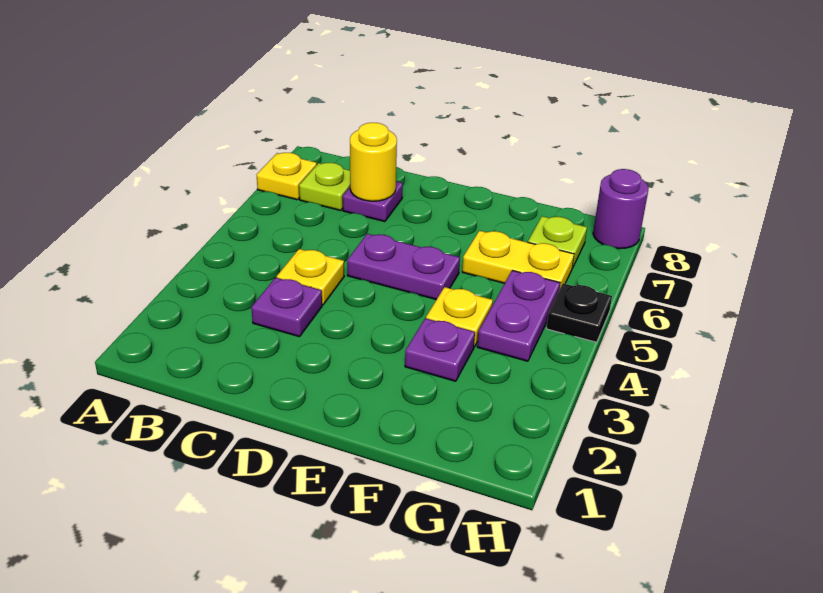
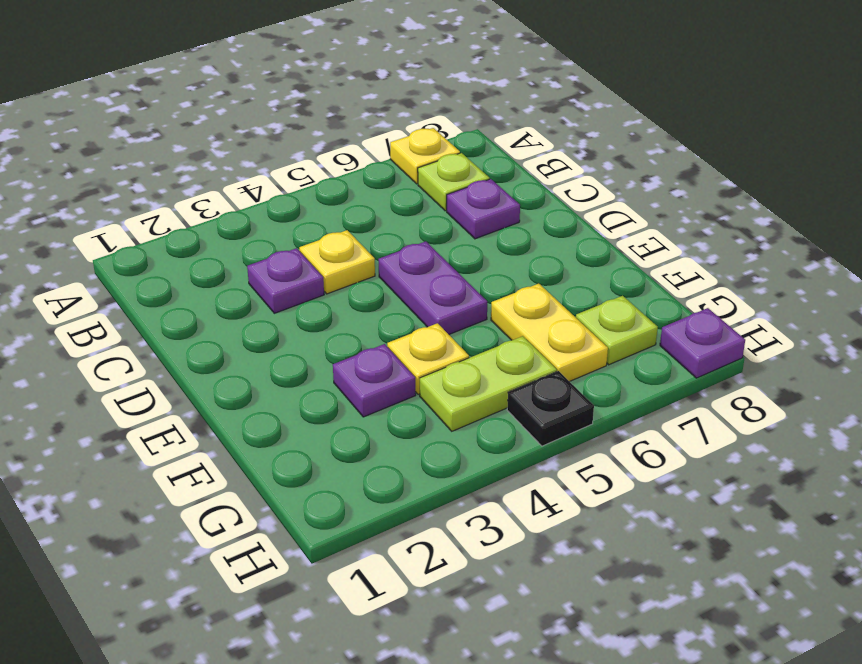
yellow round brick C7 level 2 -> none
purple plate G4:G5 level 1 -> lime plate G4:G5 level 1
purple round brick H8 level 1 -> purple plate H8 level 1

